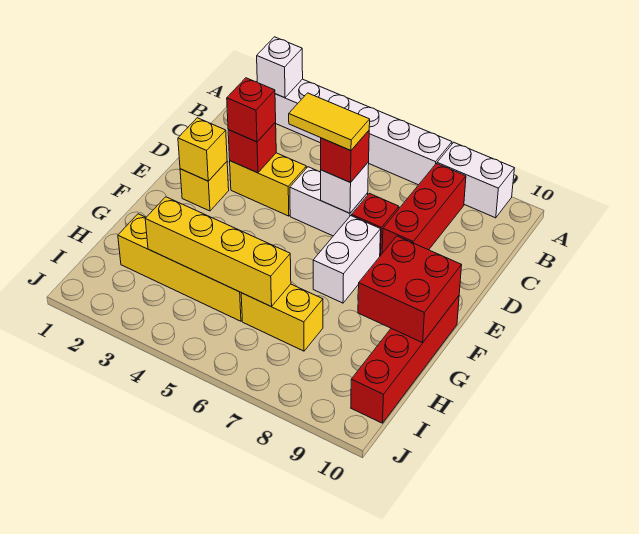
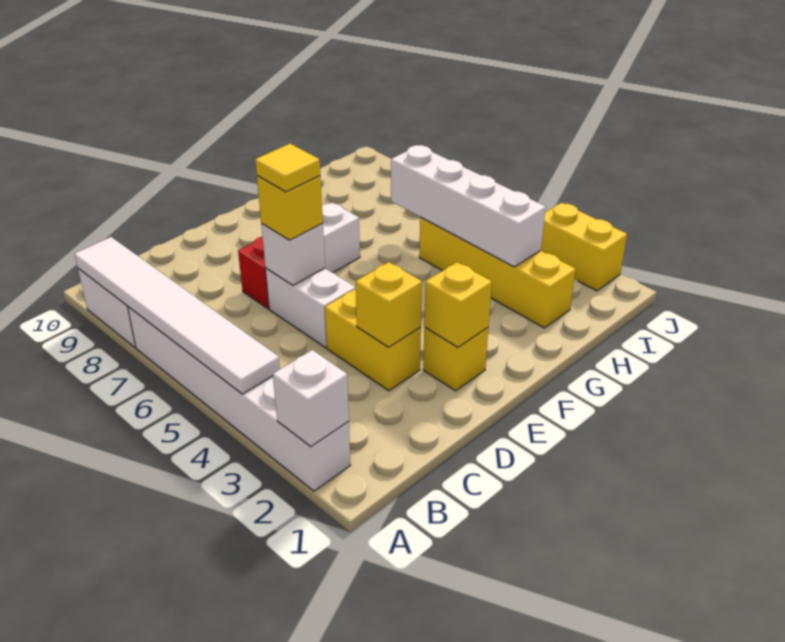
none -> white tile A4:A9 level 2
red brick B8:D8 level 1 -> none
red brick D3 level 2 -> yellow brick D3 level 2
red brick D3 level 3 -> none
yellow tile D5:D6 level 4 -> yellow tile D6 level 4
red brick D6 level 3 -> yellow brick D6 level 3
red brick F9:G10 level 2 -> none
red brick F10:I10 level 1 -> none
yellow brick H3:H6 level 2 -> white brick H3:H6 level 2
yellow brick H6:H7 level 1 -> yellow brick J2:J3 level 1

